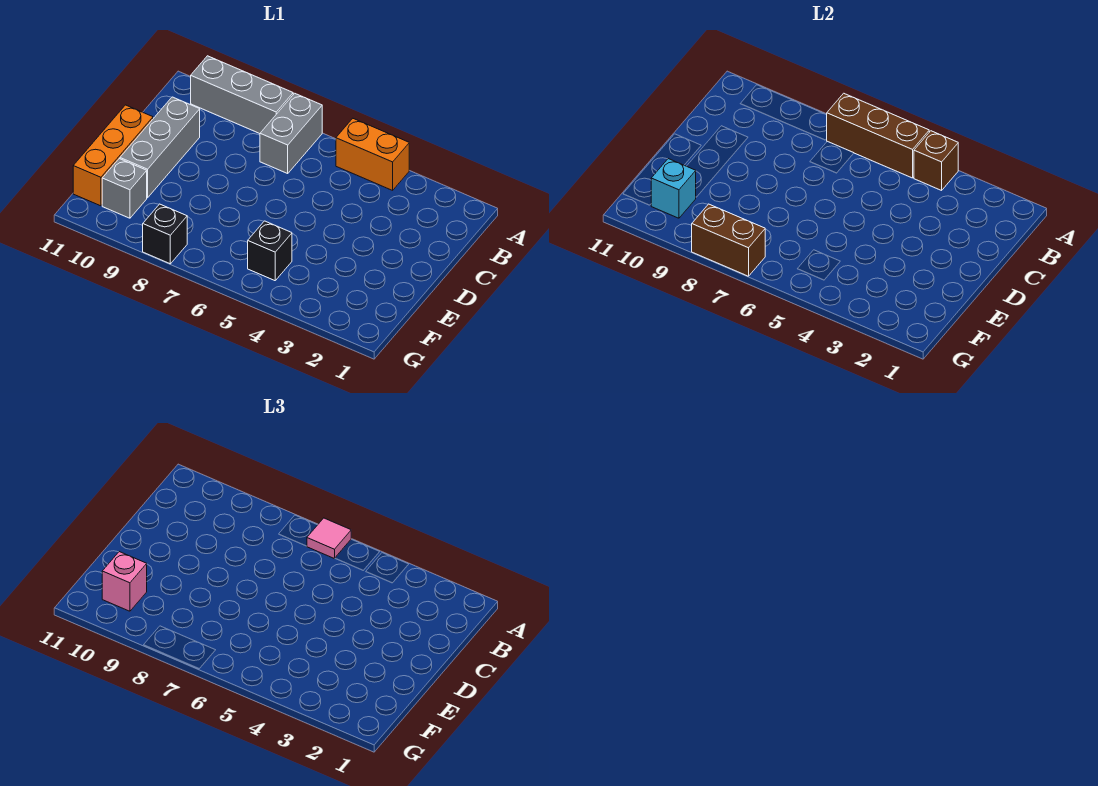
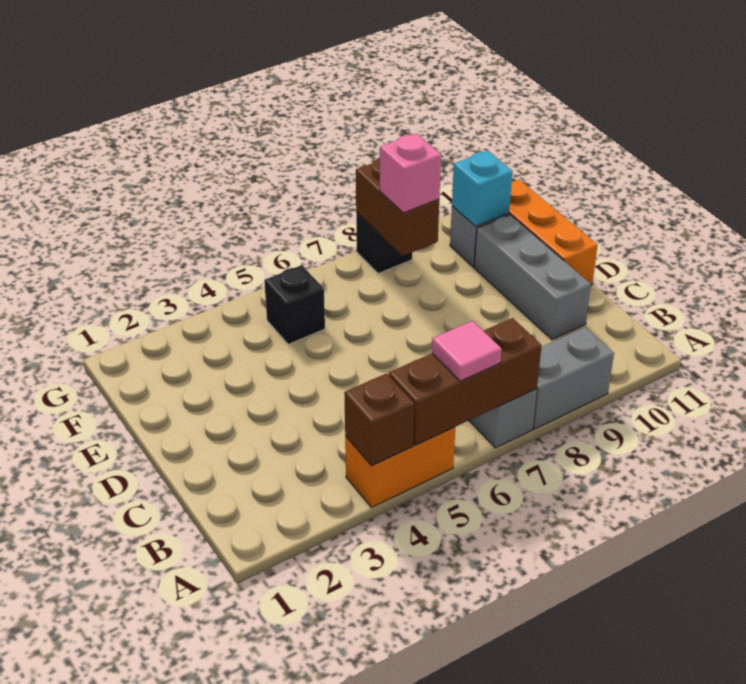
grey brick A8:A10 level 1 -> grey brick A8:A9 level 1
pink brick F10 level 3 -> pink brick F8 level 3
brown brick G7:G8 level 2 -> brown brick F8:G8 level 2

